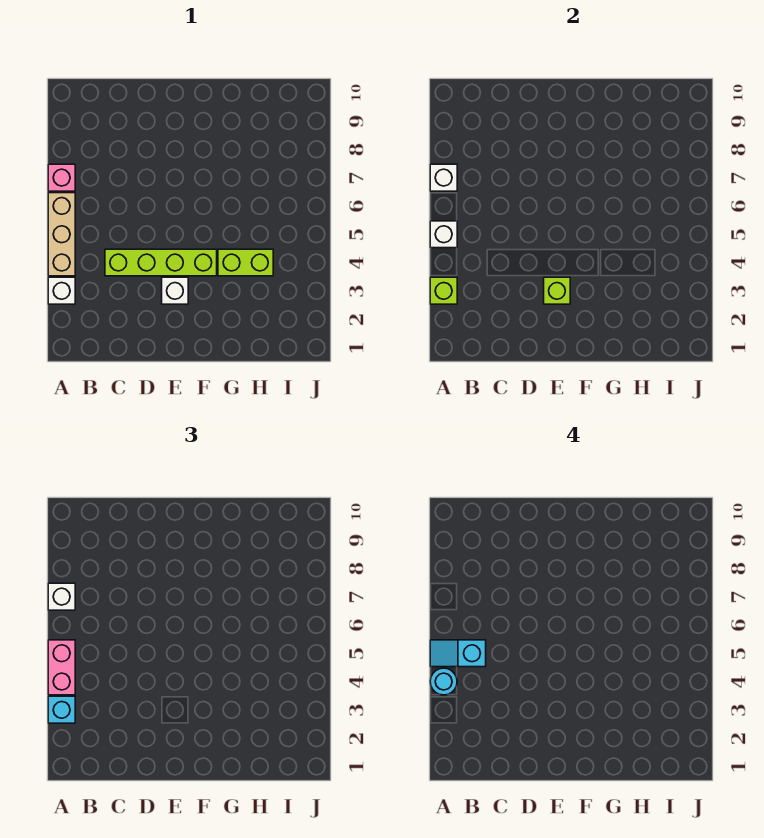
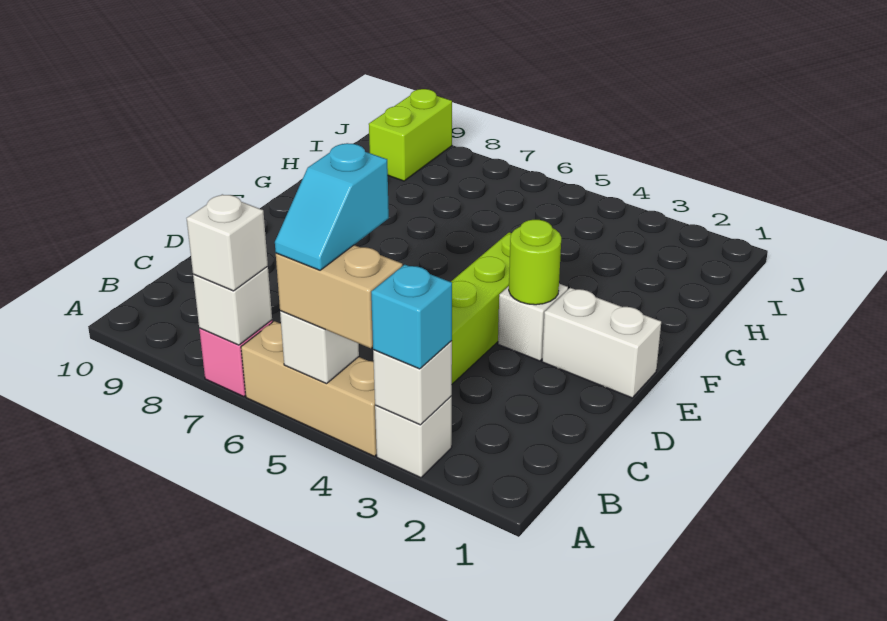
lime brick A3 level 2 -> white brick A3 level 2
pink brick A4:A5 level 3 -> tan brick A4:A5 level 3
cyan round brick A4 level 4 -> none
none -> white brick E1:E2 level 1
lime brick E3 level 2 -> lime round brick E3 level 2
lime brick G4:H4 level 1 -> lime brick I9:J9 level 1

